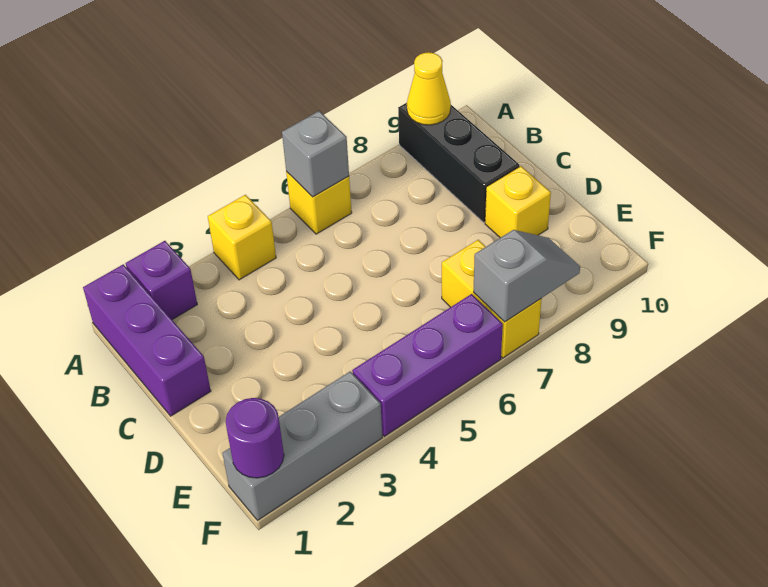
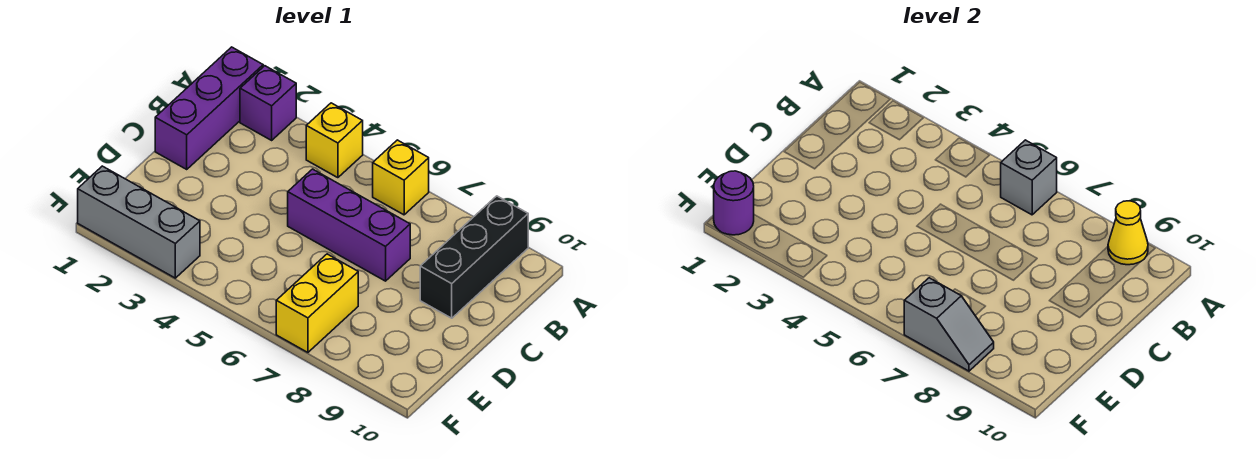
yellow brick D9 level 1 -> none
purple brick F4:F6 level 1 -> purple brick C5:C7 level 1

